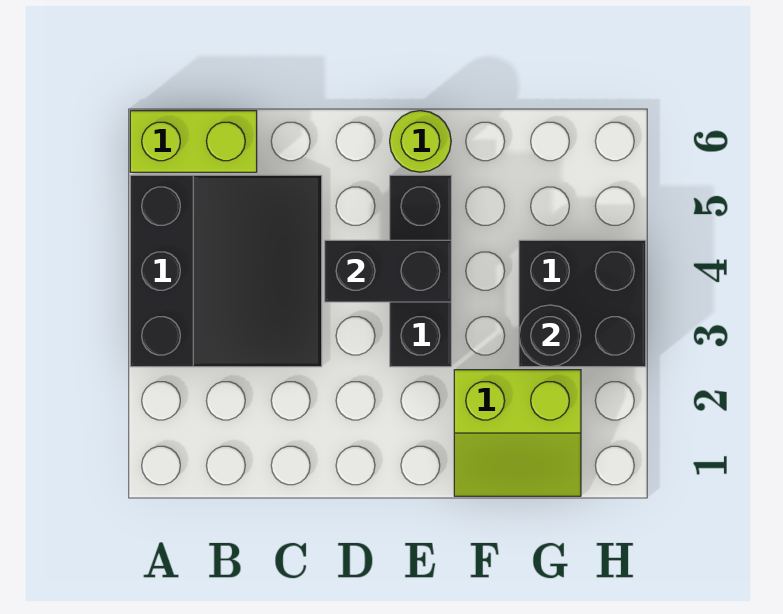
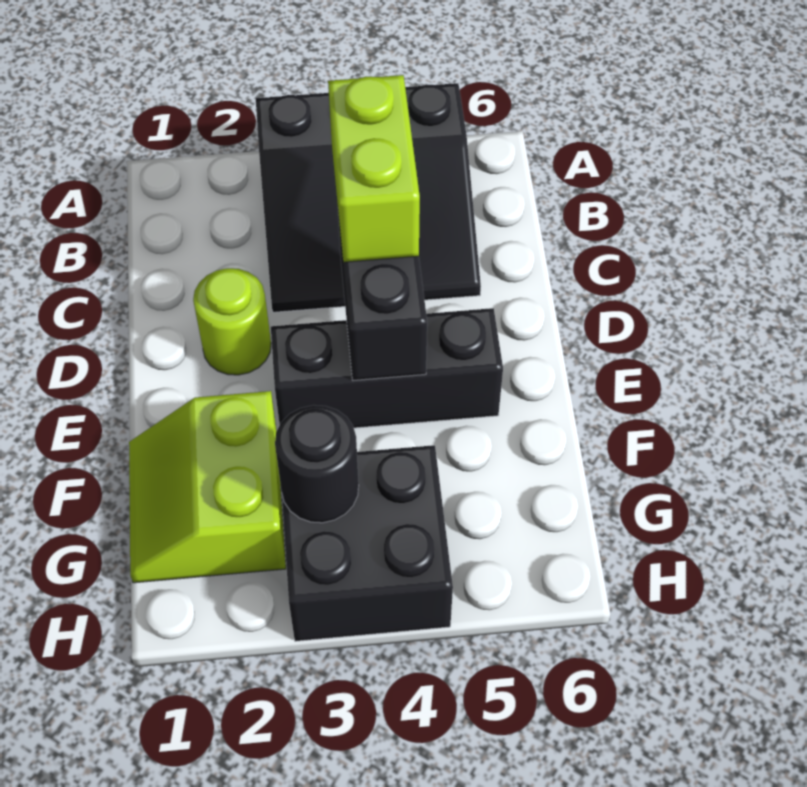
lime brick A6:B6 level 1 -> lime brick C4:D4 level 3
lime round brick E6 level 1 -> lime round brick D2 level 1

